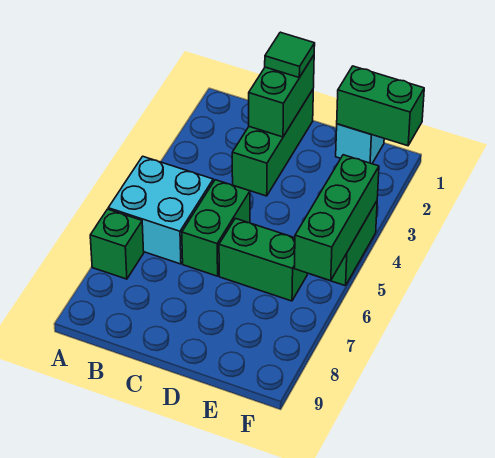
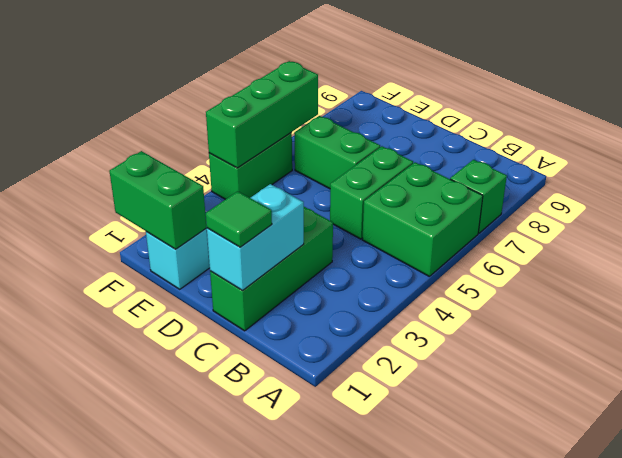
cyan brick A5:B6 level 1 -> green brick A5:B6 level 1
green brick C1:C2 level 2 -> cyan brick C1:C2 level 2

